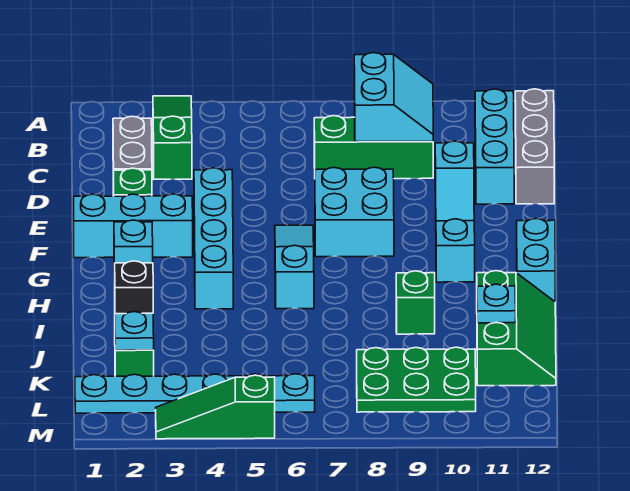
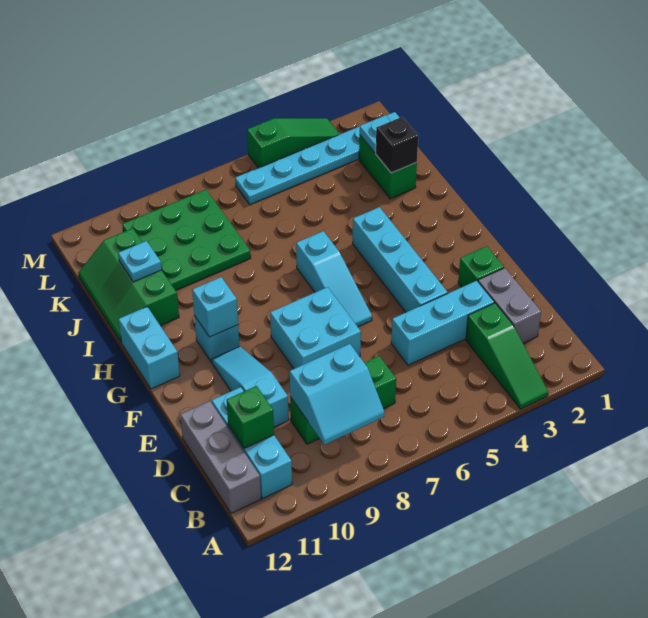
cyan slope B8:C9 level 2 top 8 -> cyan slope B8:C9 level 2 top C
cyan brick F1:F3 level 1 -> cyan brick D3:D5 level 1
cyan brick G2 level 1 -> cyan brick G10 level 2
green brick I9 level 1 -> green brick C11 level 2
green plate K8:L10 level 1 -> green plate J8:L10 level 1

